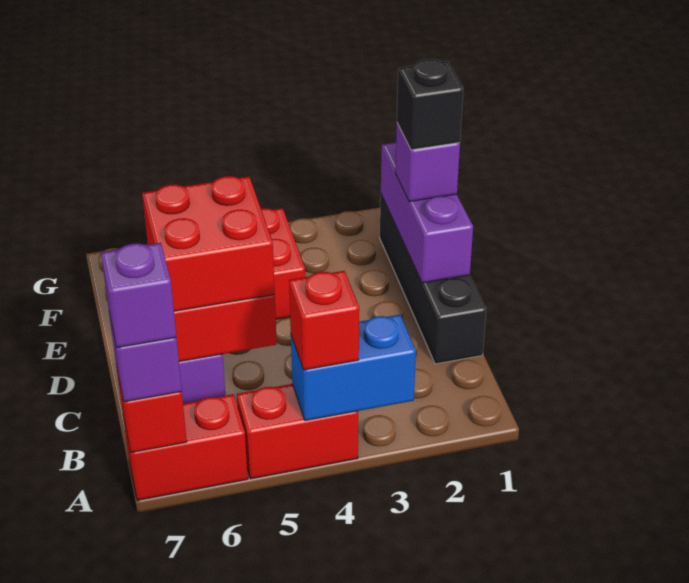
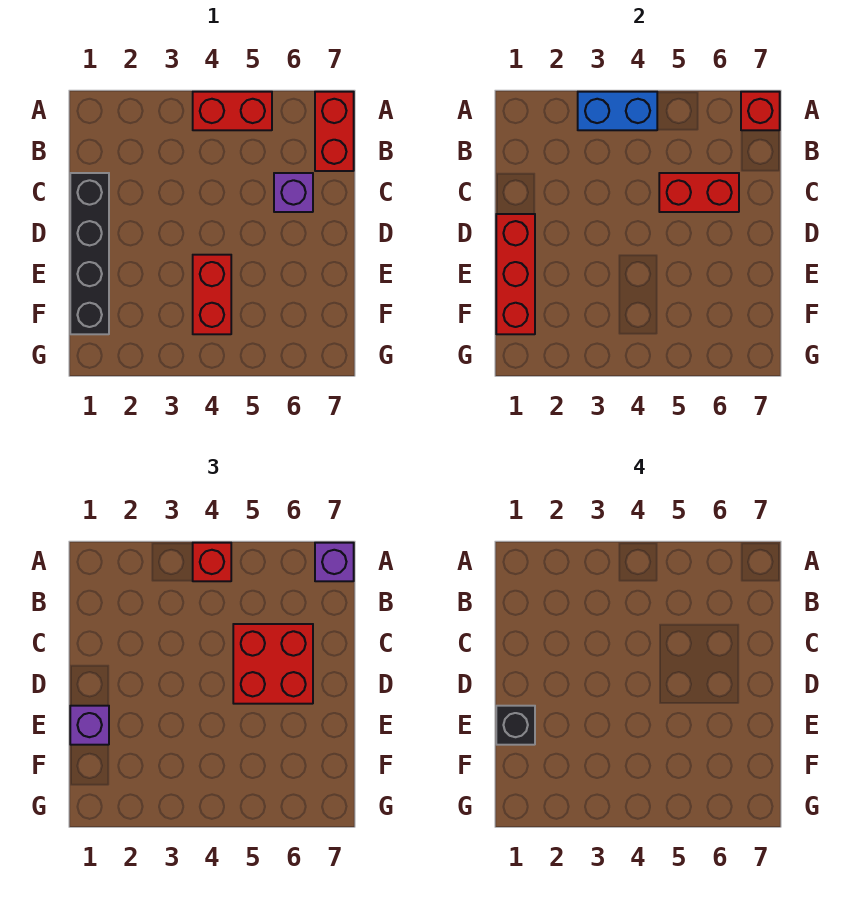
red brick A6:A7 level 1 -> red brick A7:B7 level 1
purple brick A7 level 4 -> none
purple brick D1:F1 level 2 -> red brick D1:F1 level 2

